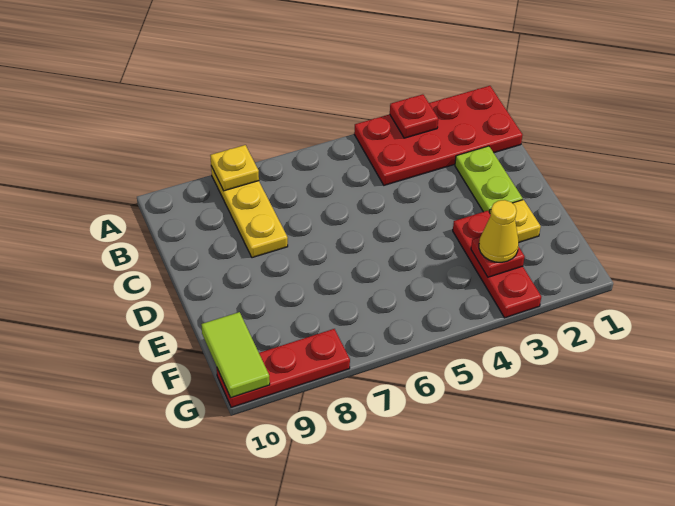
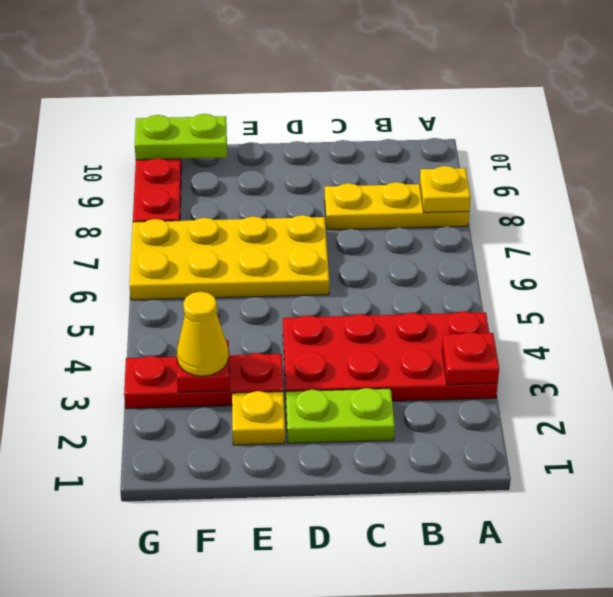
red plate A1:B4 level 1 -> red plate A3:D4 level 1
none -> yellow plate D6:G7 level 1
lime tile F10:G10 level 2 -> lime plate F10:G10 level 2

